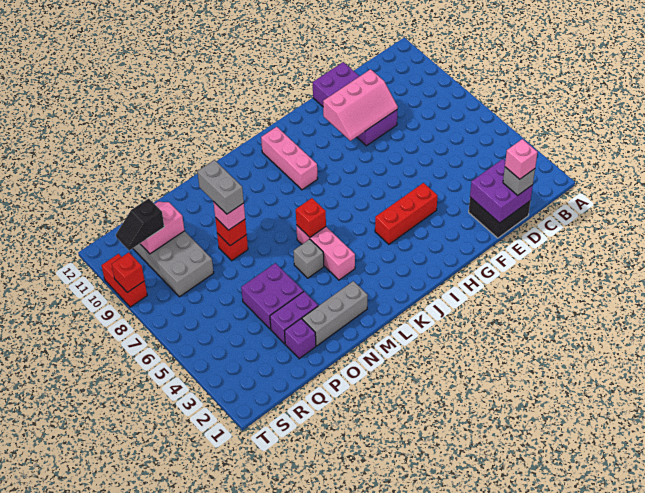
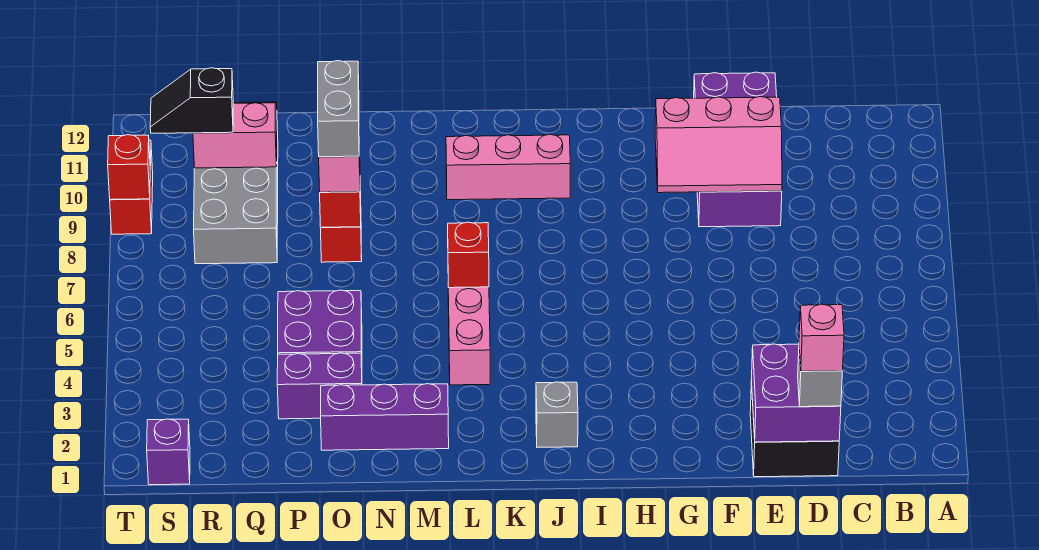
red brick G4:I4 level 1 -> none
pink brick J9:J11 level 1 -> pink brick J10:L10 level 1
grey brick M2:O2 level 1 -> purple brick M2:O2 level 1
grey brick M5 level 1 -> grey brick J2 level 1
purple brick P2 level 1 -> purple brick S1 level 1

